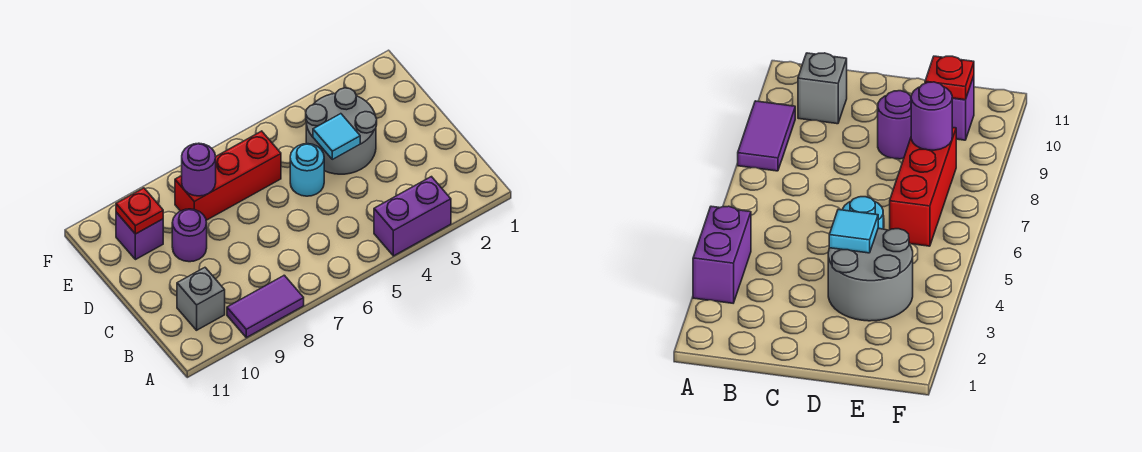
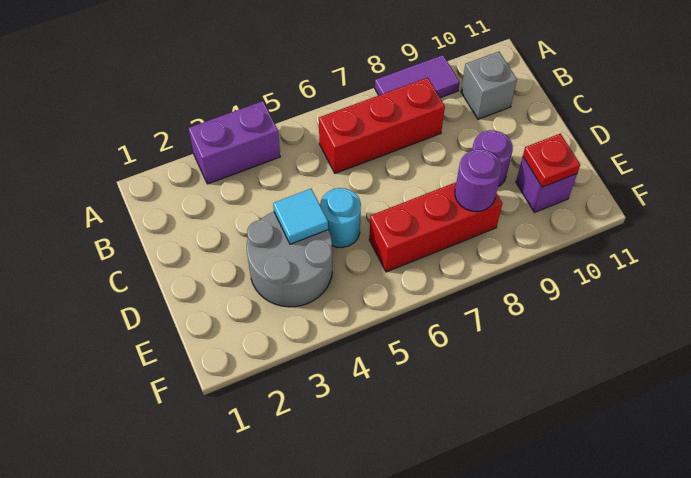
none -> red brick B6:B8 level 1

